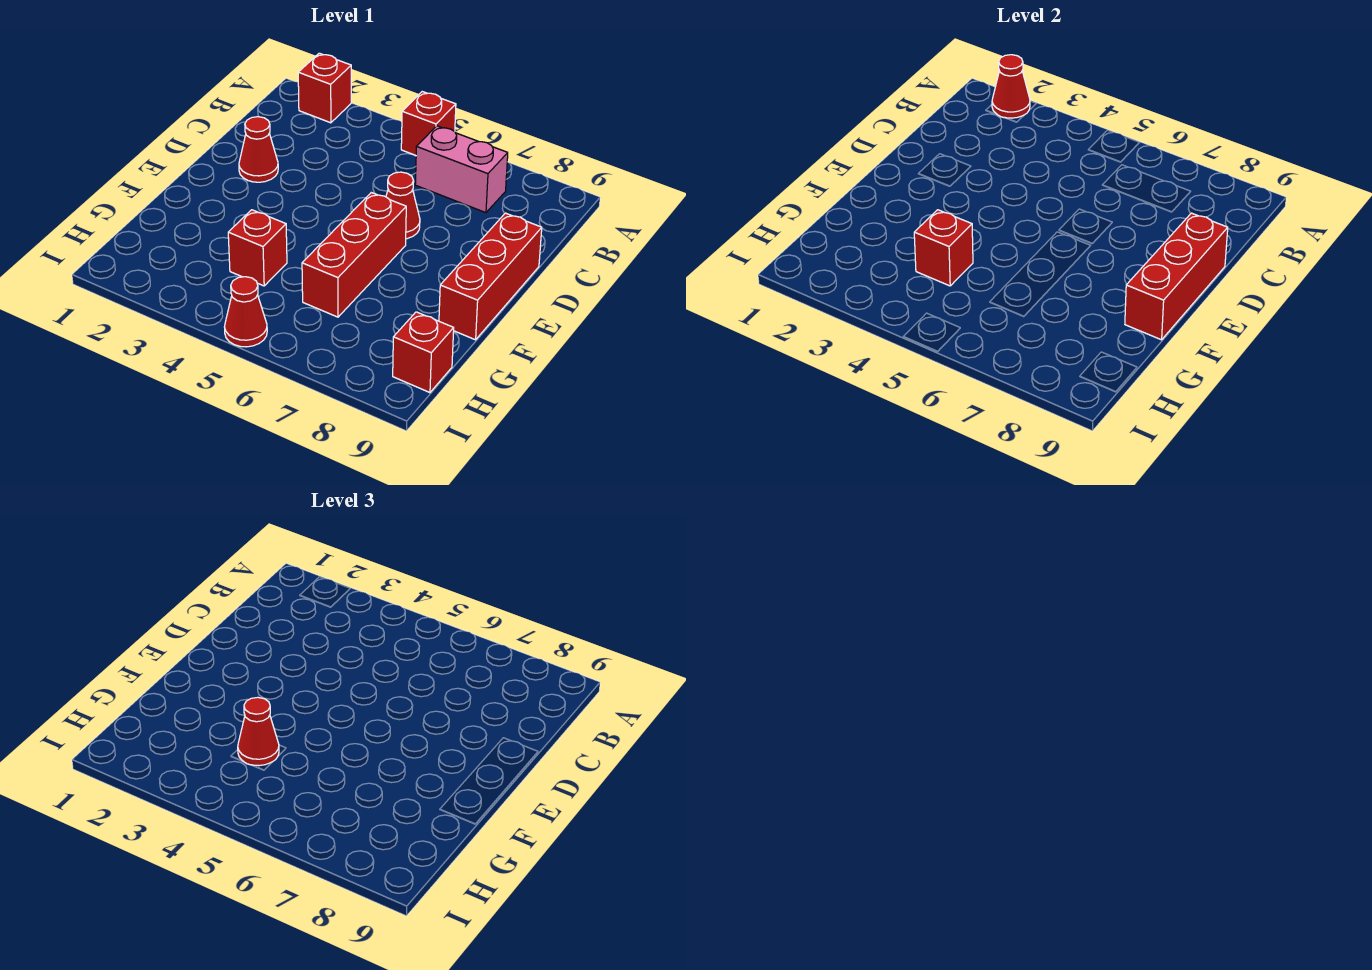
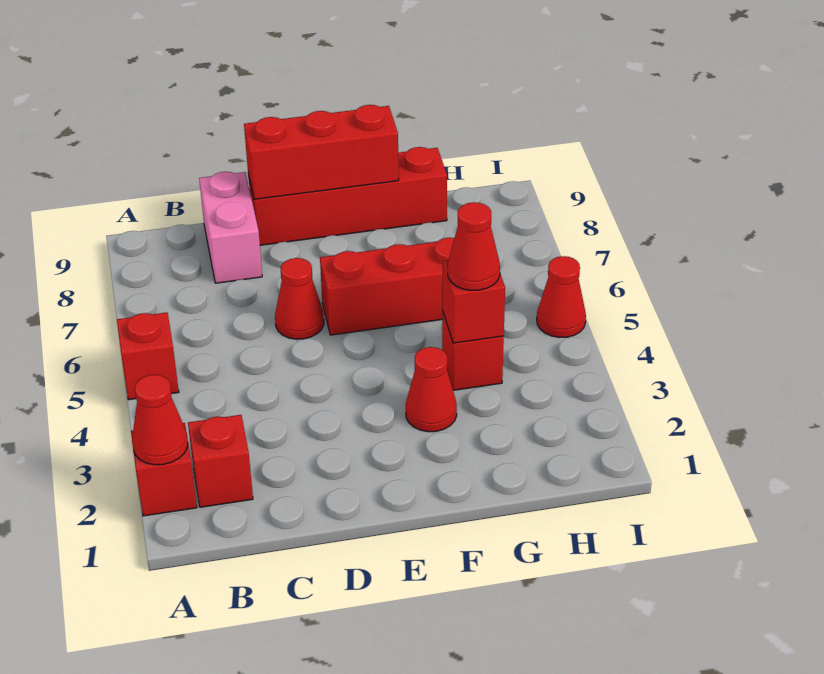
pink brick B6:B7 level 1 -> pink brick C8:C9 level 1
red cone D2 level 1 -> red cone F3 level 1
red brick D9:F9 level 1 -> red brick D9:G9 level 1
red brick H9 level 1 -> red brick B2 level 1

